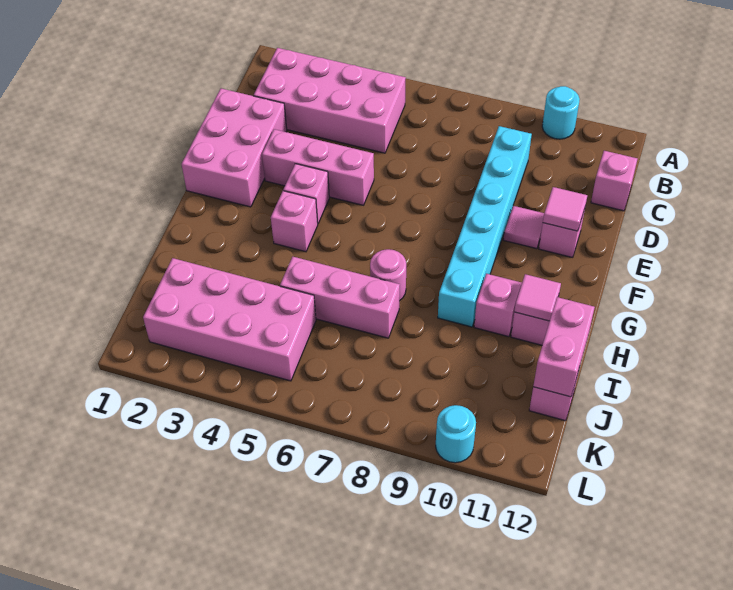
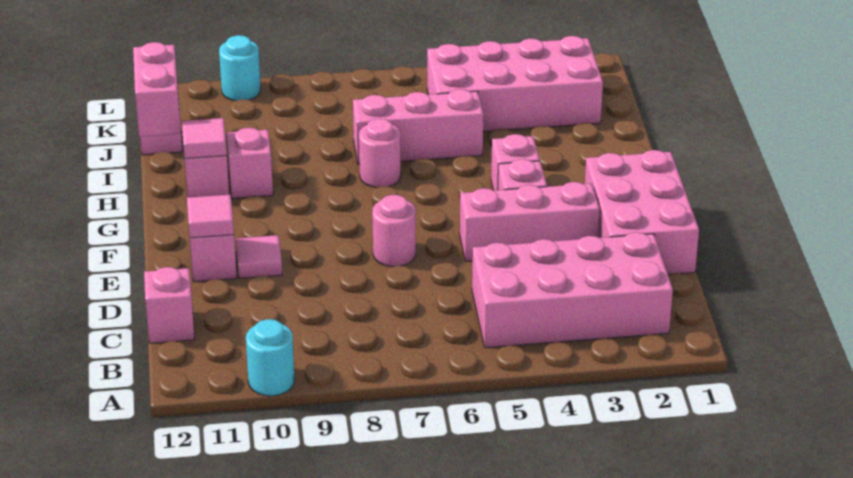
cyan brick C9:H9 level 1 -> none
none -> pink round brick E7 level 1

